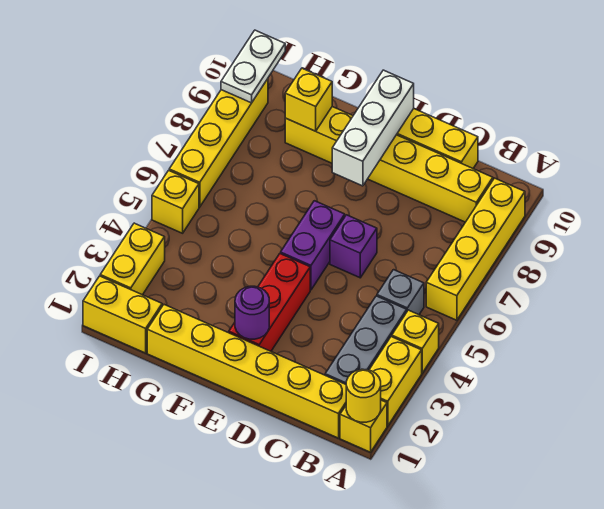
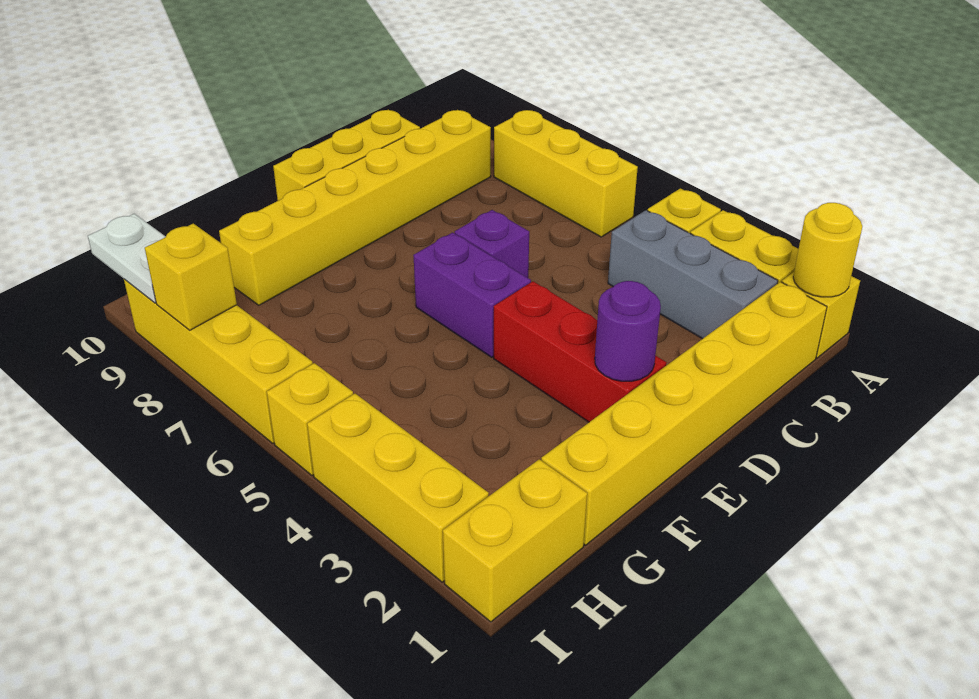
yellow brick A6:A9 level 1 -> yellow brick A6:A8 level 1
grey brick B5 level 1 -> none
white brick E8:E10 level 2 -> none
yellow brick G9 level 2 -> yellow brick I8 level 2
yellow brick I2:I3 level 1 -> yellow brick I2:I4 level 1

